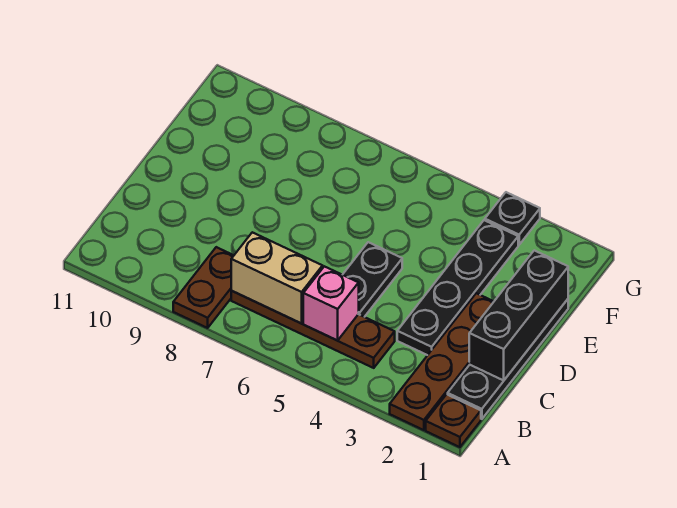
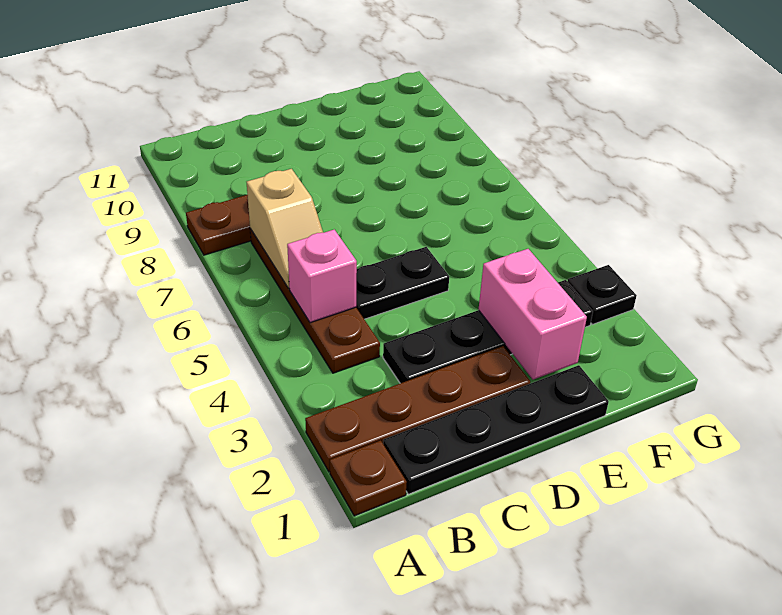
tan brick B6:B7 level 2 -> tan slope B6:B7 level 2 top 7
black brick C1:E1 level 2 -> none
none -> pink brick E2:E3 level 2

